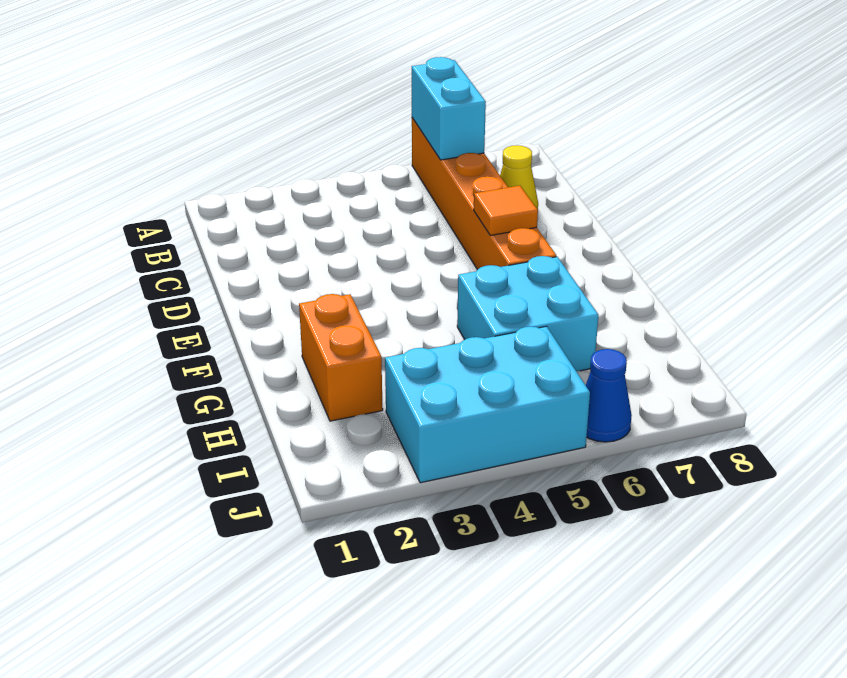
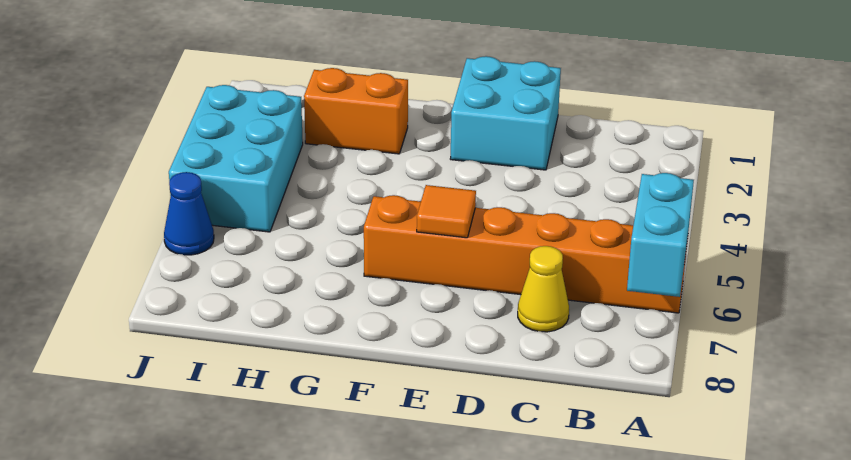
cyan brick A6:B6 level 2 -> cyan brick A6:A7 level 2
cyan brick G5:H6 level 1 -> cyan brick D1:E2 level 1

